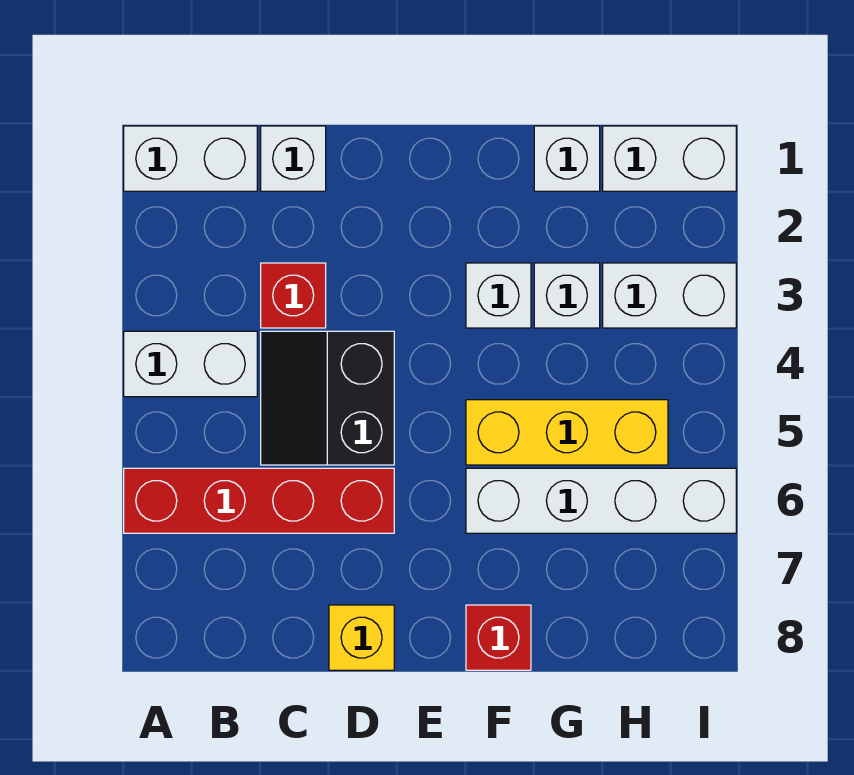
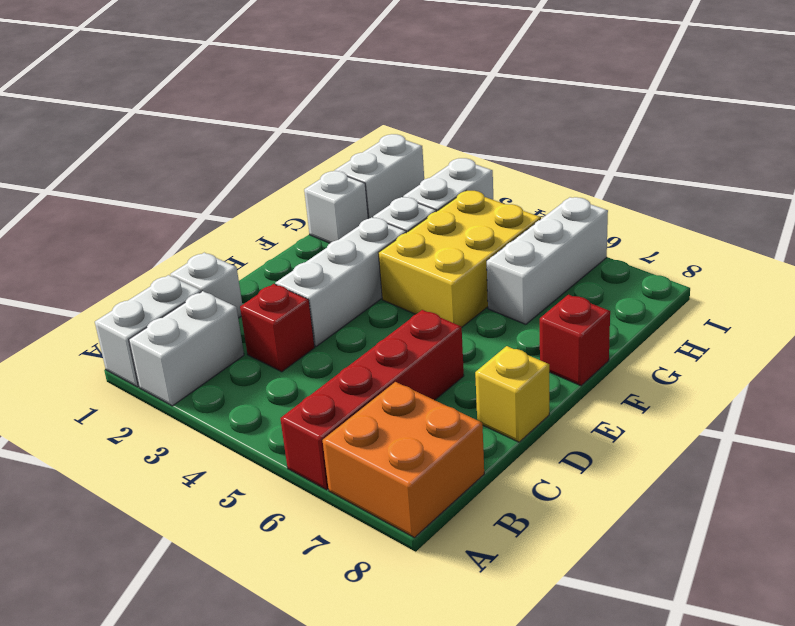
white brick A4:B4 level 1 -> white brick A2:B2 level 1
none -> orange brick A7:B8 level 1
black slope C4:D5 level 1 top D -> none
white brick F3 level 1 -> white brick D3:F3 level 1
yellow brick F5:H5 level 1 -> yellow brick F4:H5 level 1
white brick F6:I6 level 1 -> white brick G6:I6 level 1

